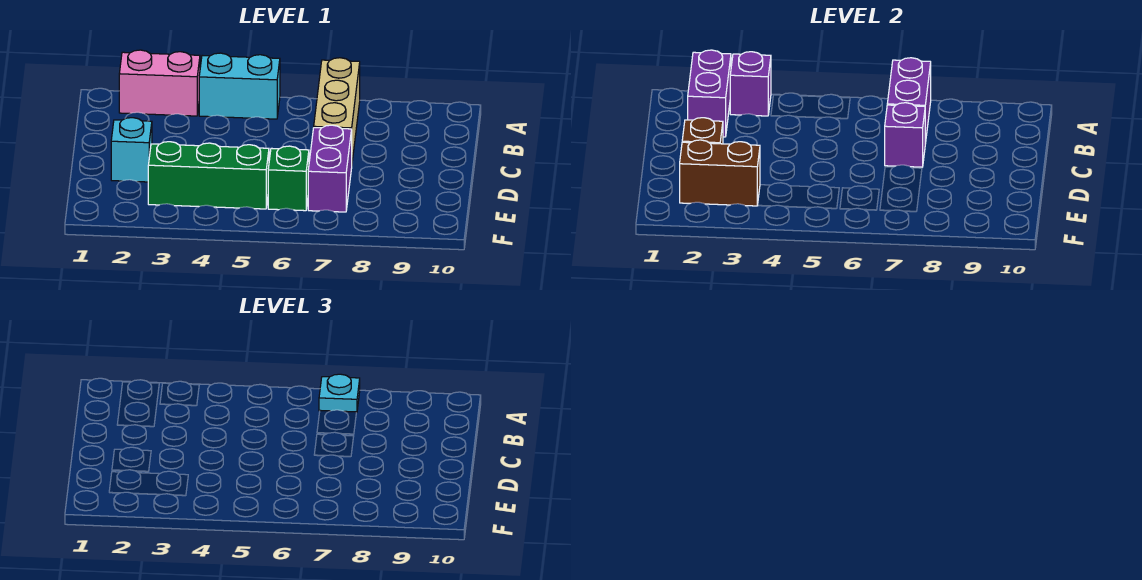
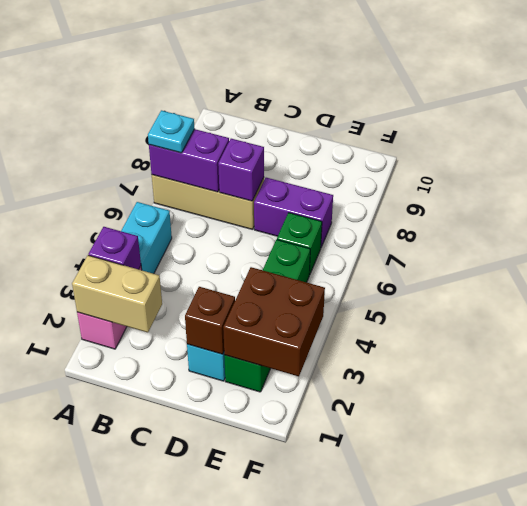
purple brick A2:B2 level 2 -> tan brick A2:B2 level 2
brown brick E2:E3 level 2 -> brown brick E2:F3 level 2
green brick E3:E5 level 1 -> green brick E2:E5 level 1

